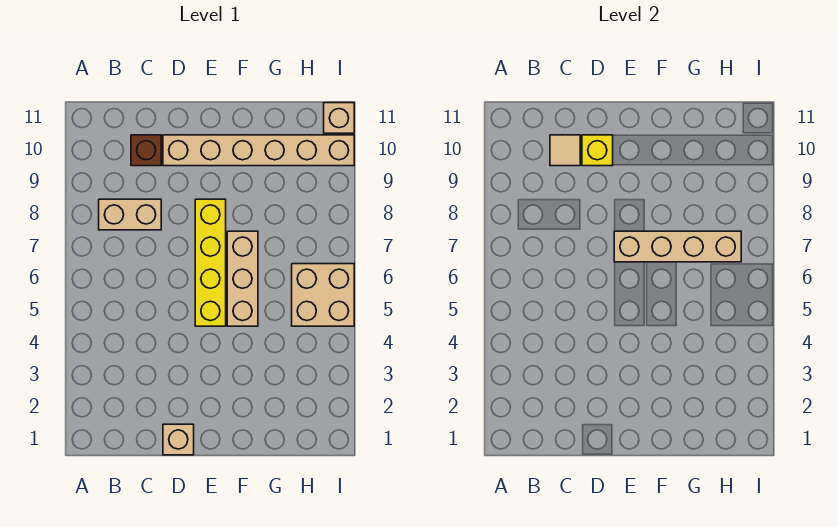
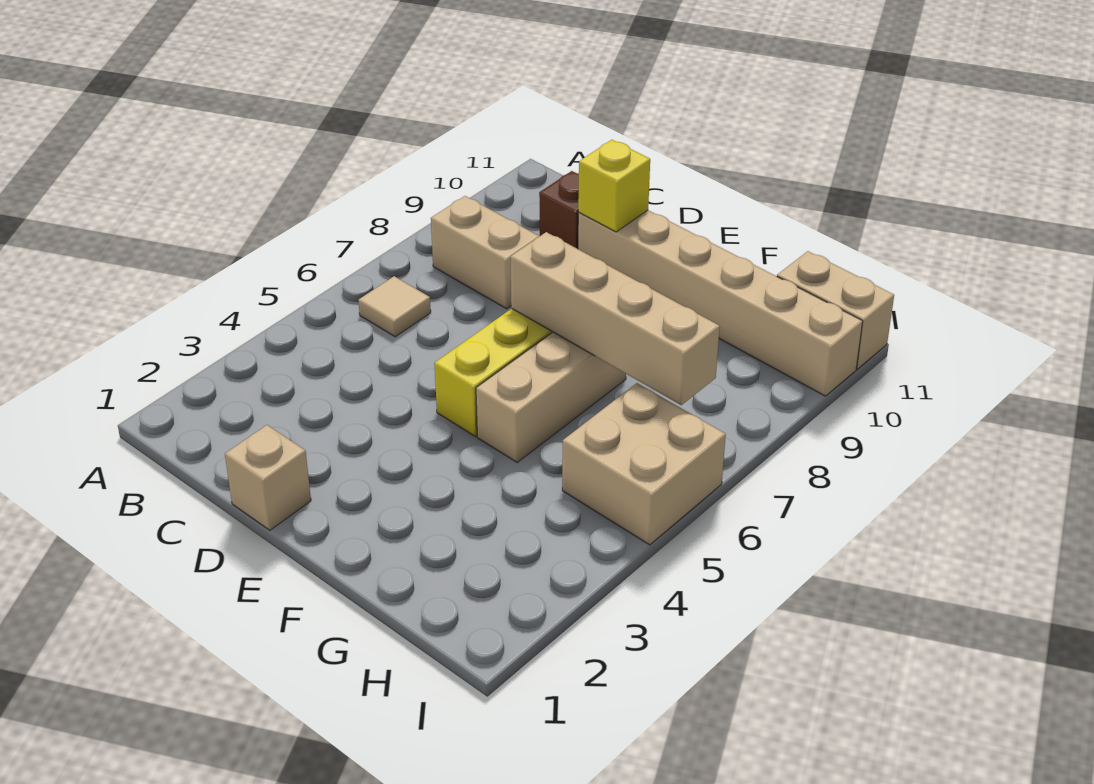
tan tile C10 level 2 -> tan tile B6 level 1
tan brick I11 level 1 -> tan brick H11:I11 level 1

